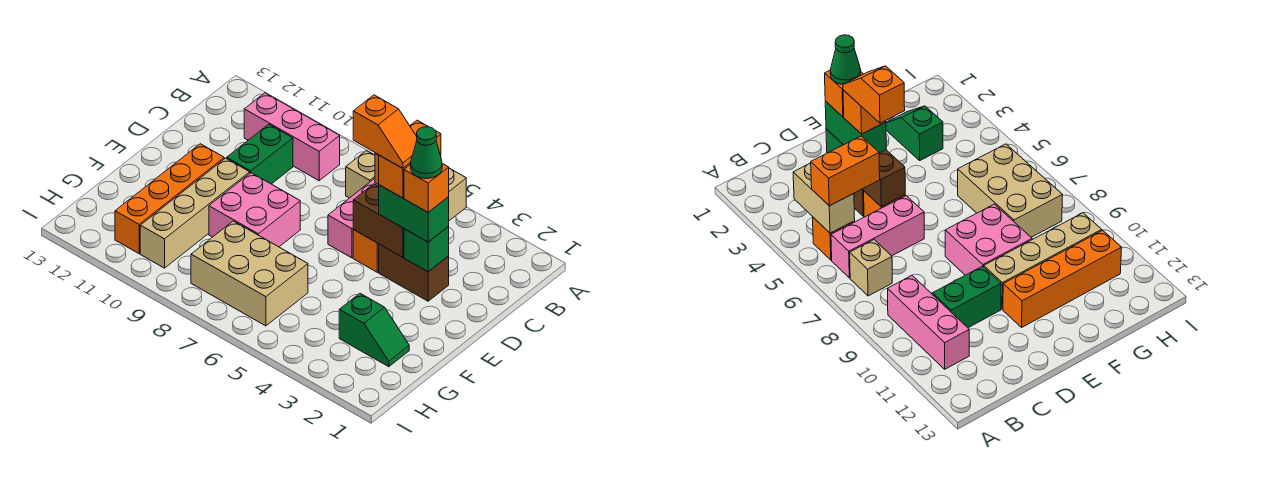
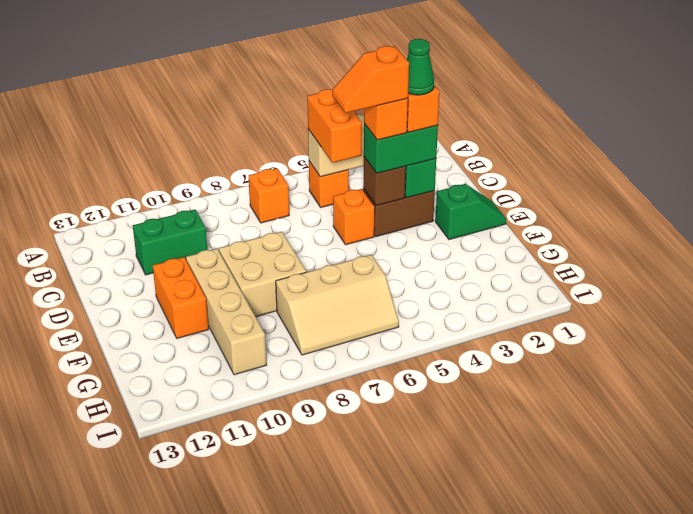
pink brick B6:D6 level 1 -> none
tan brick B7 level 1 -> orange brick B7 level 1
pink brick B9:B11 level 1 -> none
green brick C10:D10 level 1 -> green brick C10:C11 level 1
brown brick D4:D5 level 2 -> brown brick D4 level 2
orange slope D4:D5 level 5 top 5 -> orange slope D4:D5 level 5 top 4
pink brick E8:F9 level 1 -> tan brick E8:F9 level 1
orange brick E11:H11 level 1 -> orange brick E11:F11 level 1
green slope G2:G3 level 1 top 3 -> green slope E1:E2 level 1 top 2
tan brick G6:H8 level 1 -> tan slope G6:H8 level 1 top G

